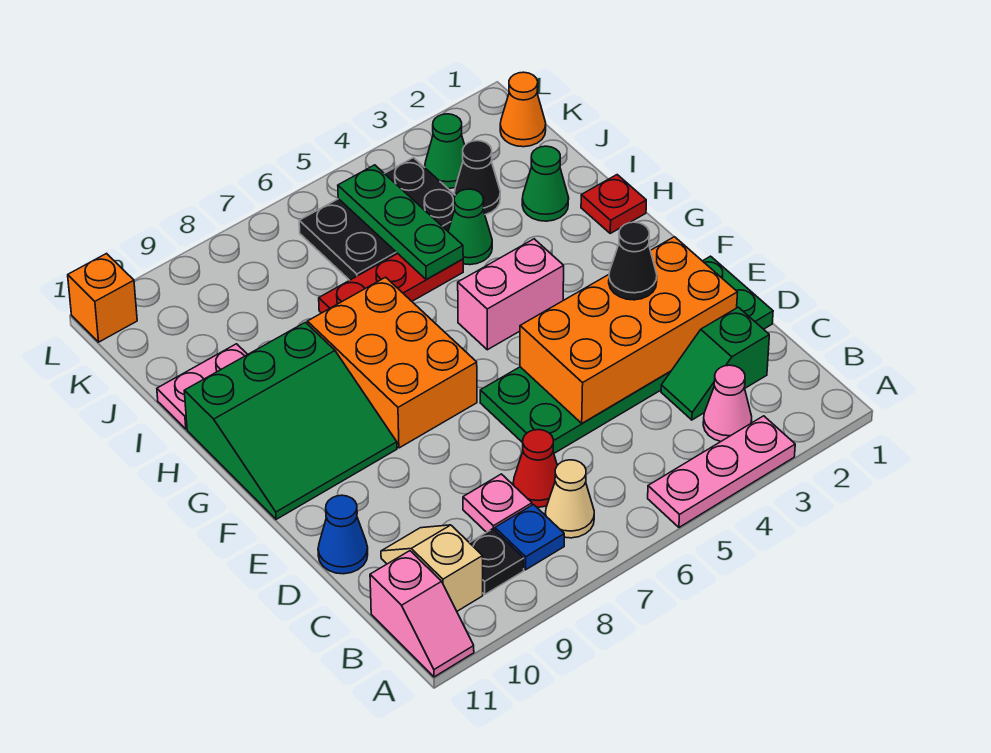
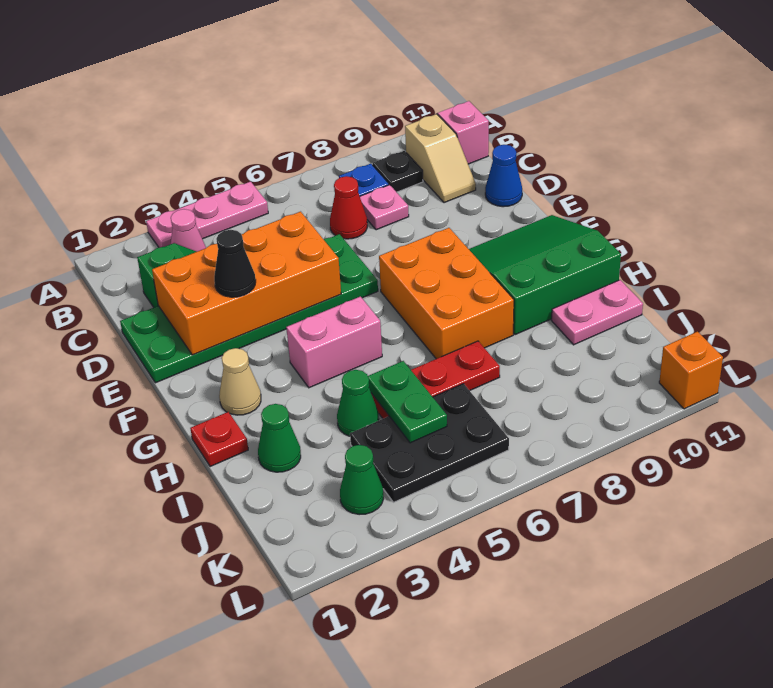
tan cone B7 level 1 -> tan cone G2 level 1
green plate I5:K5 level 2 -> green plate I5:J5 level 2
black cone J3 level 1 -> none
orange cone K1 level 1 -> none

